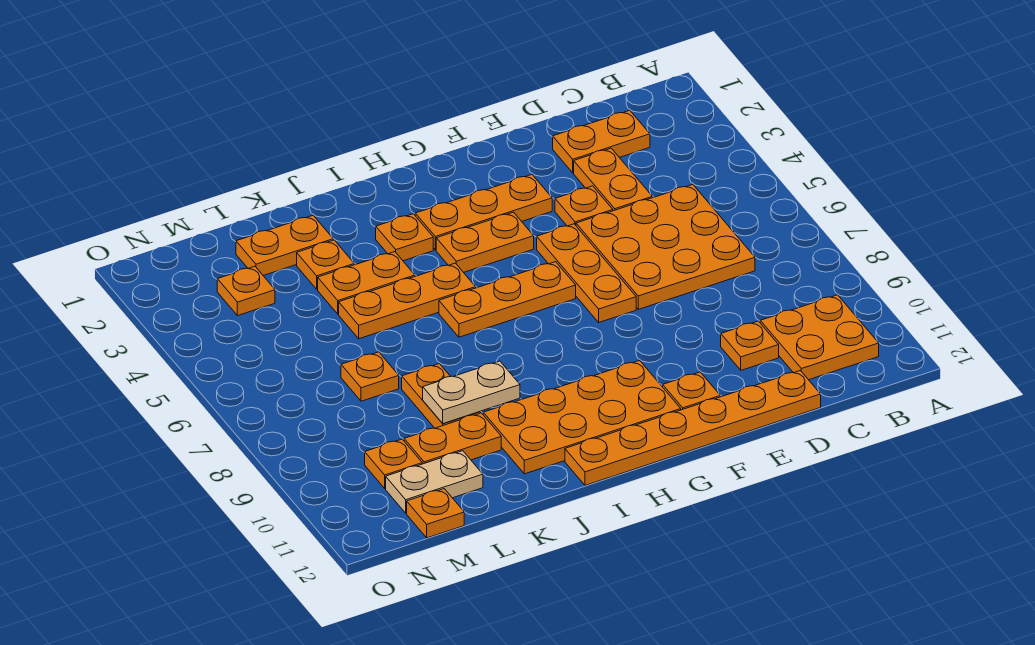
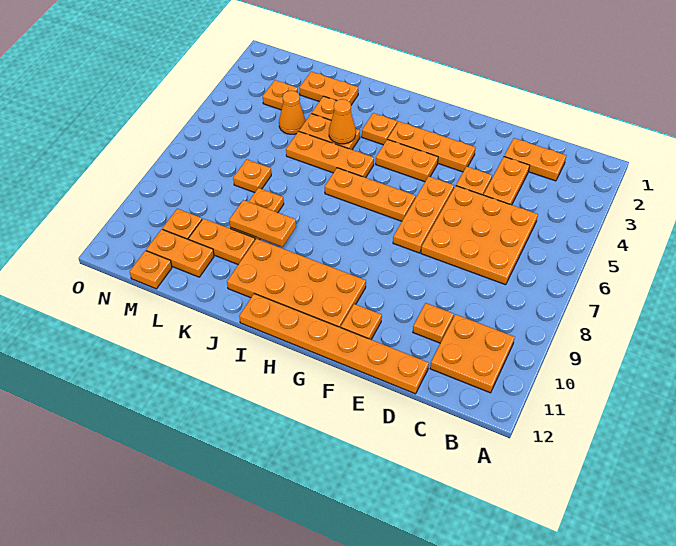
none -> orange cone J4 level 2
tan plate J9:K9 level 2 -> orange plate J9:K9 level 2
none -> orange cone L4 level 1
tan plate L11:M11 level 1 -> orange plate L11:M11 level 1

